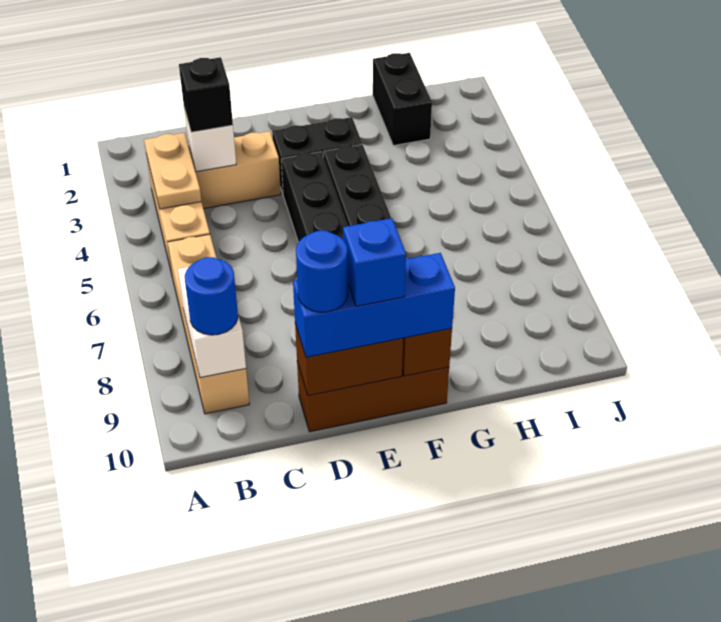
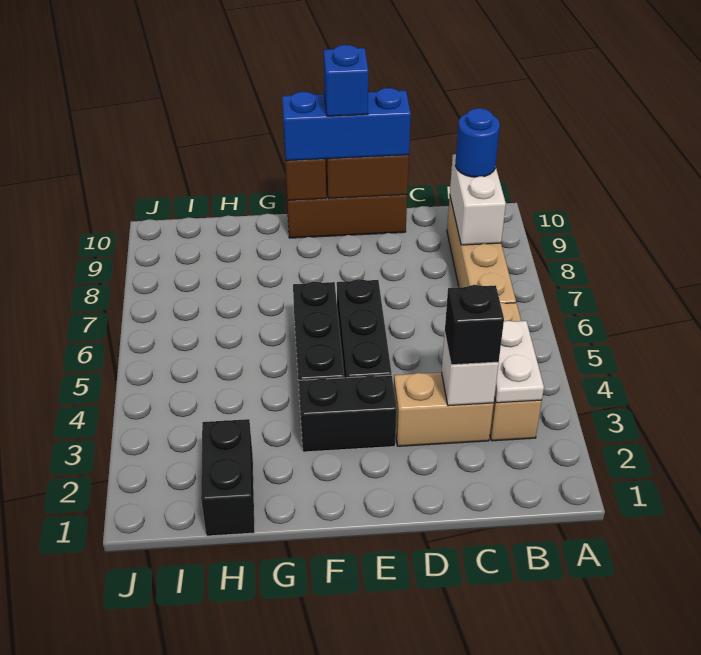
tan plate B3:B4 level 2 -> white plate B3:B4 level 2
blue round brick D10 level 4 -> none

